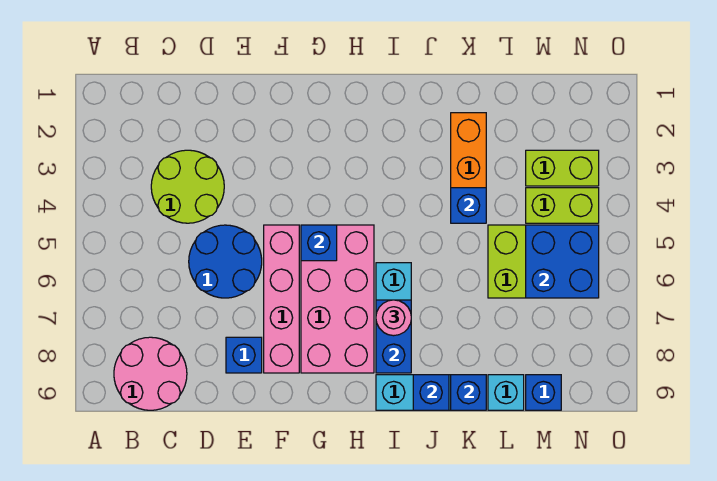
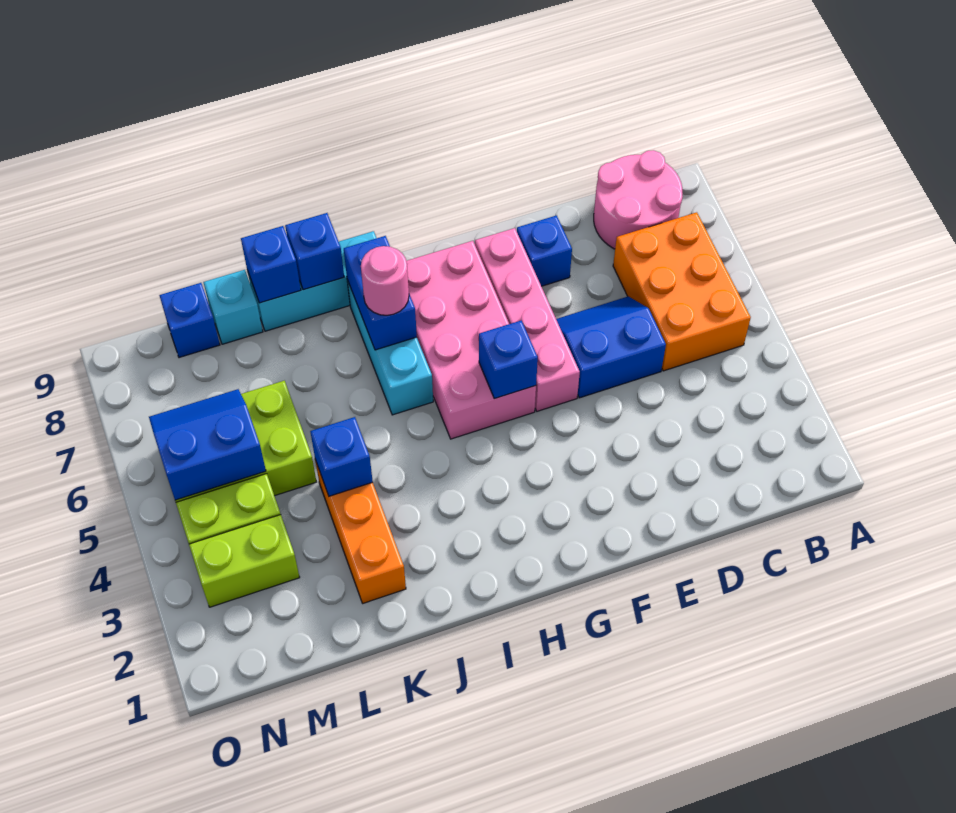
none -> orange brick B5:C7 level 1
lime round brick C3:D4 level 1 -> none
blue round brick D5:E6 level 1 -> blue slope D5:E6 level 1 top 5
blue brick M5:N6 level 2 -> blue slope M5:N6 level 2 top 5

